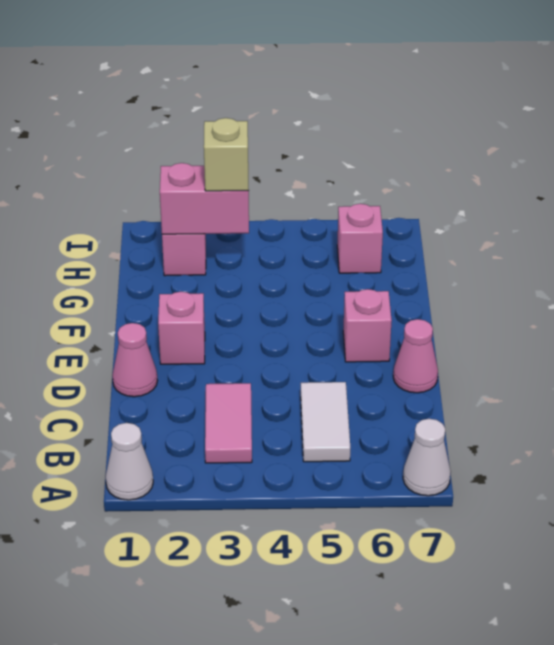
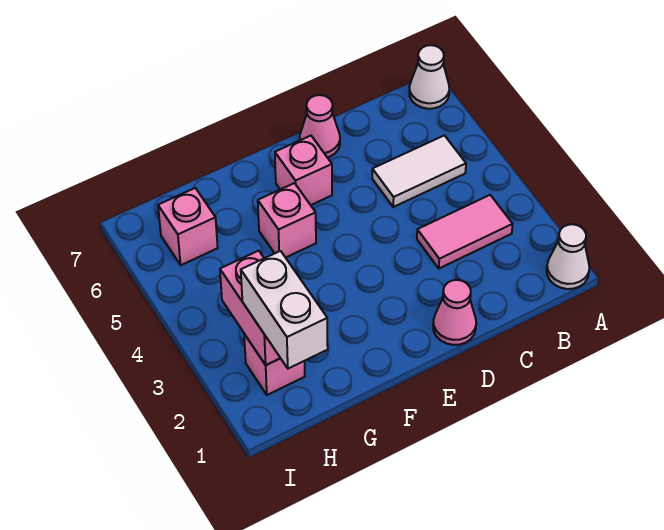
pink brick E2 level 1 -> pink brick F5 level 1
none -> white brick H1:H2 level 3
tan brick H3 level 3 -> none

